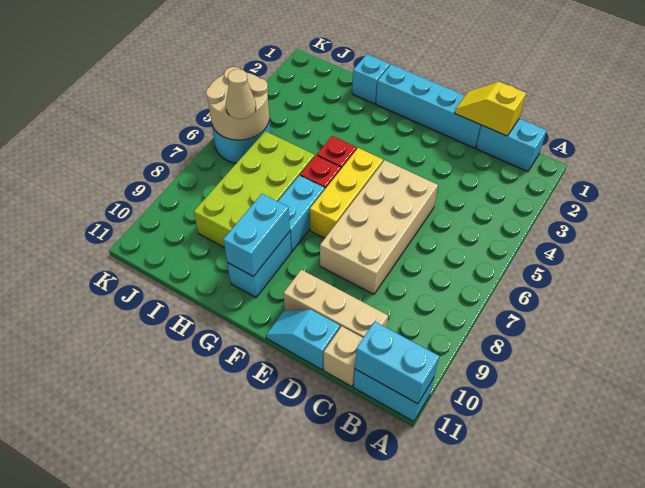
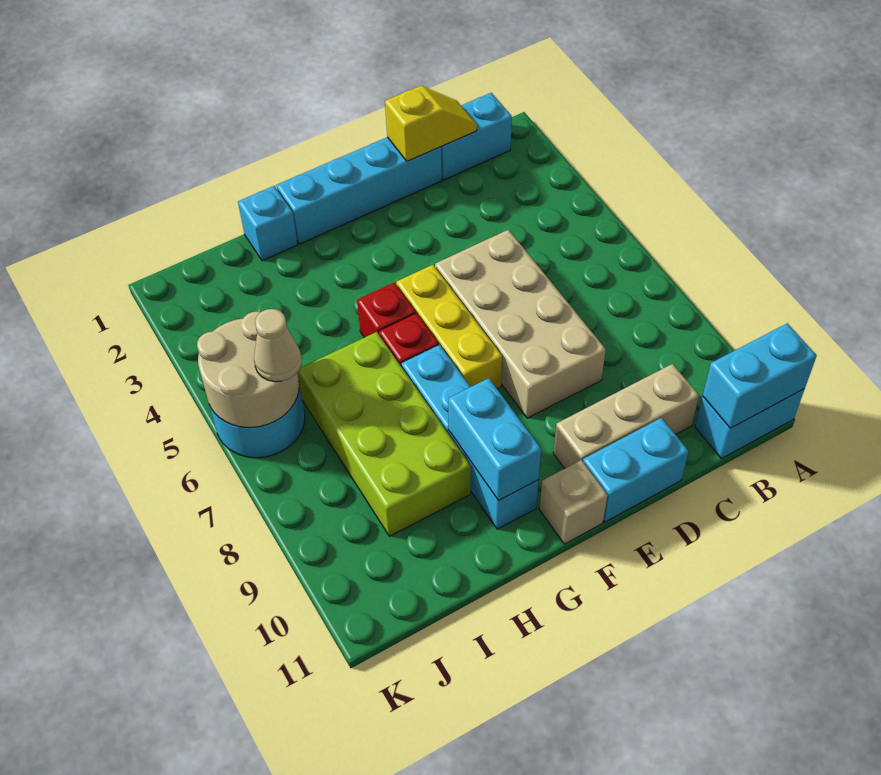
yellow slope C1:D1 level 2 top C -> yellow slope C1:D1 level 2 top D
tan brick C11 level 1 -> tan brick F11 level 1
cyan slope D11:E11 level 1 top D -> cyan brick D11:E11 level 1

